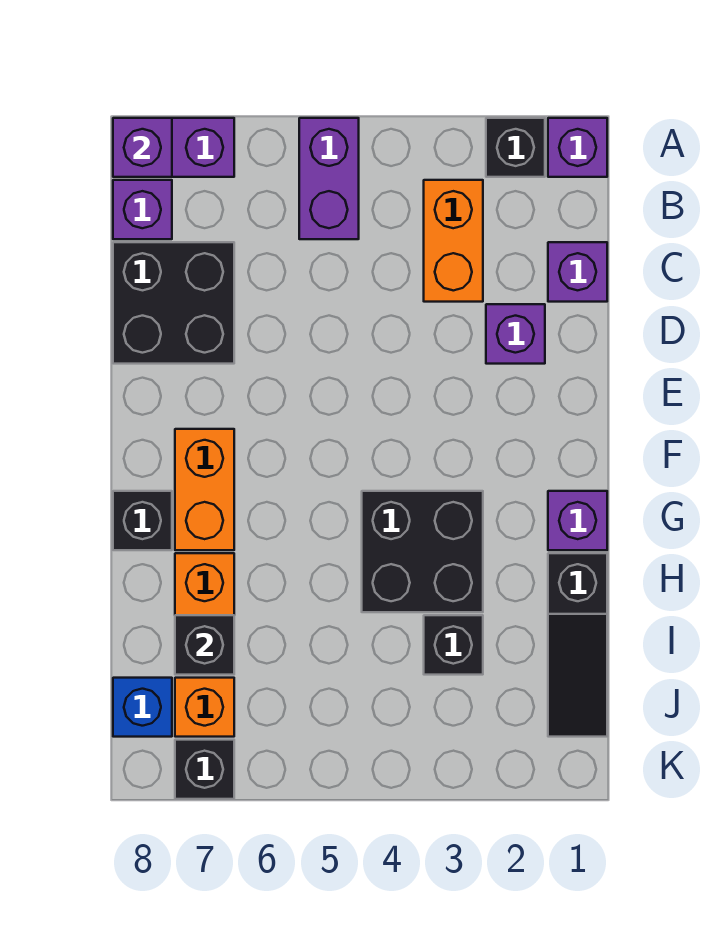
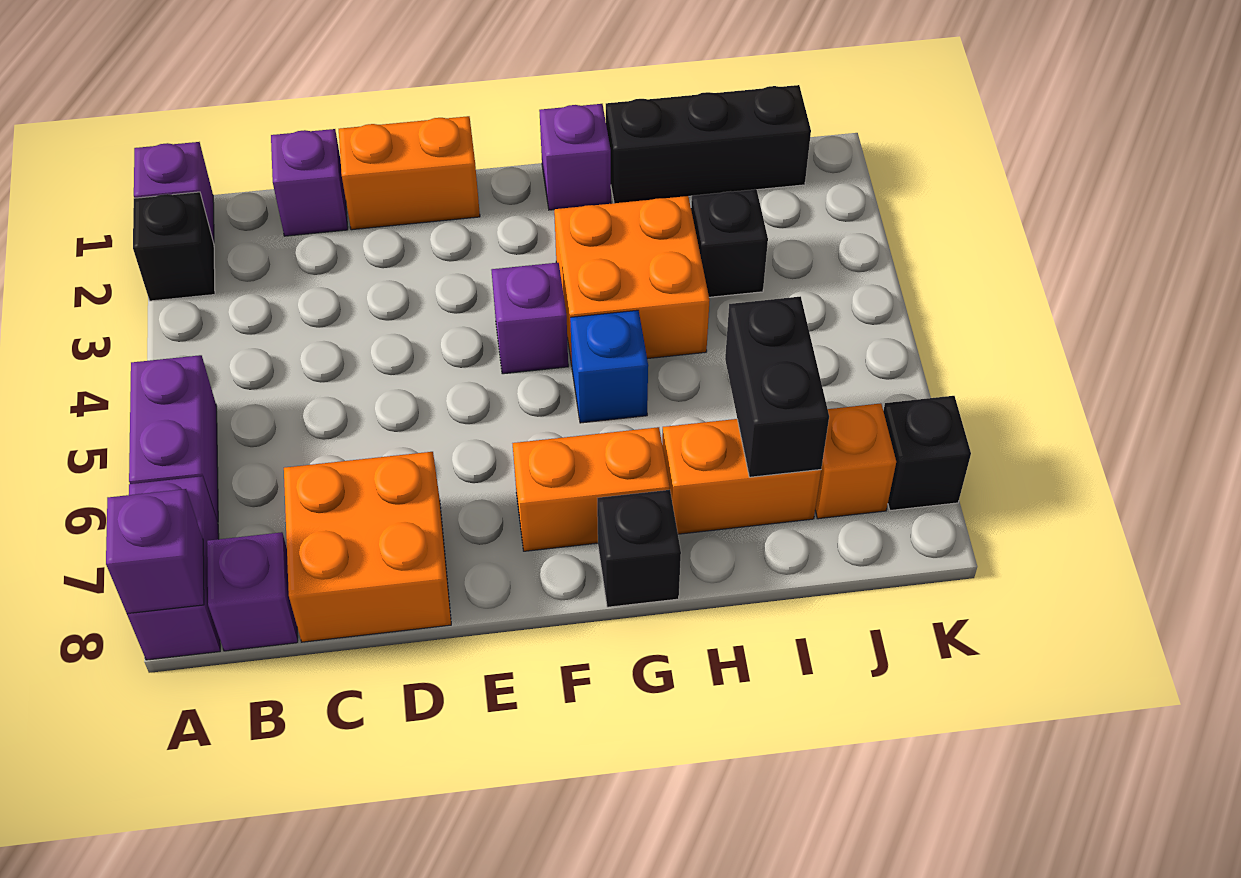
purple brick A5:B5 level 1 -> purple brick A5:A6 level 1
orange brick B3:C3 level 1 -> orange brick D1:E1 level 1
black brick C7:D8 level 1 -> orange brick C7:D8 level 1
purple brick D2 level 1 -> purple brick F4 level 1
black brick G3:H4 level 1 -> orange brick G3:H4 level 1
black slope H1:J1 level 1 top H -> black brick H1:J1 level 1
black brick I7 level 2 -> black brick I6:I7 level 2
blue brick J8 level 1 -> blue brick G5 level 1

